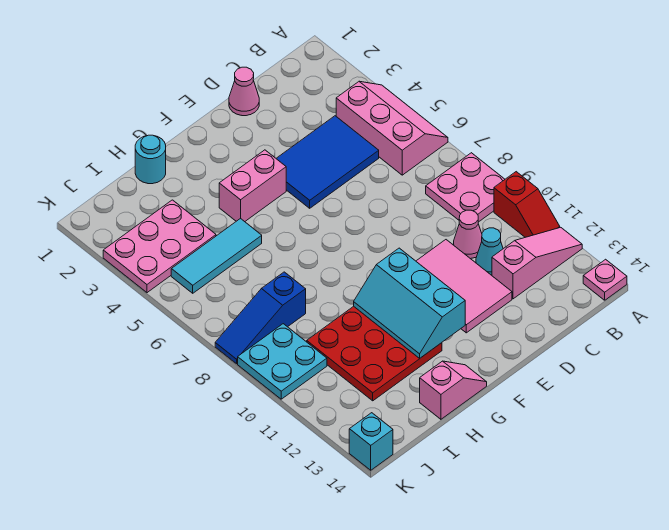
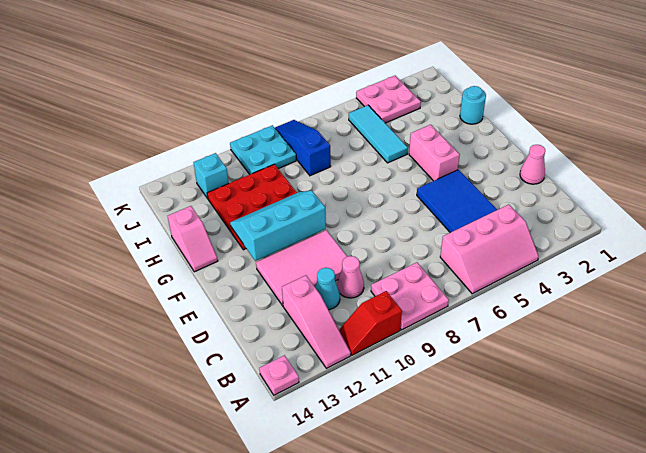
pink plate I3:K4 level 1 -> pink plate J3:K4 level 1
cyan brick K14 level 1 -> cyan brick J12 level 1

